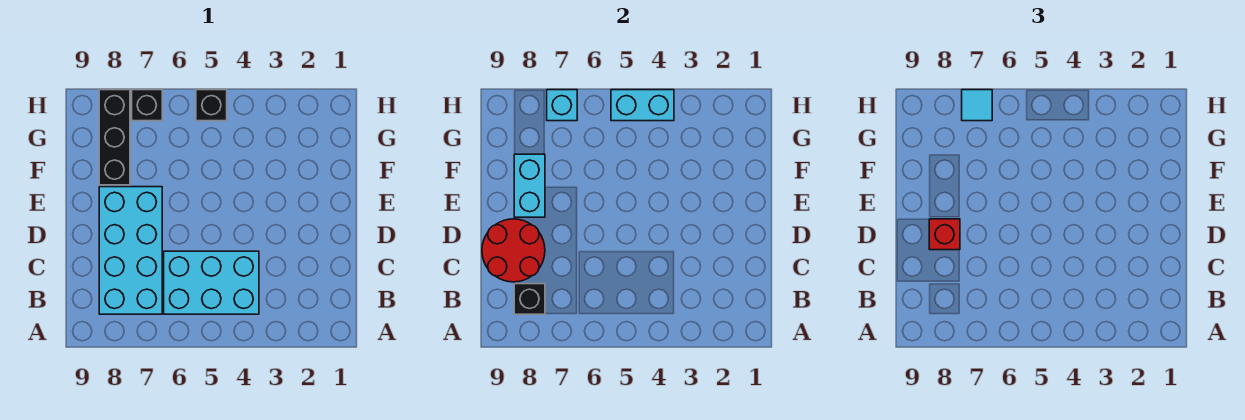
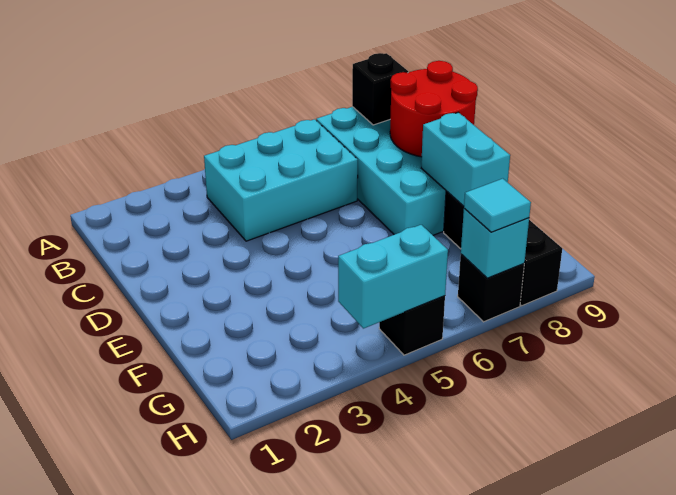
red brick D8 level 3 -> none

